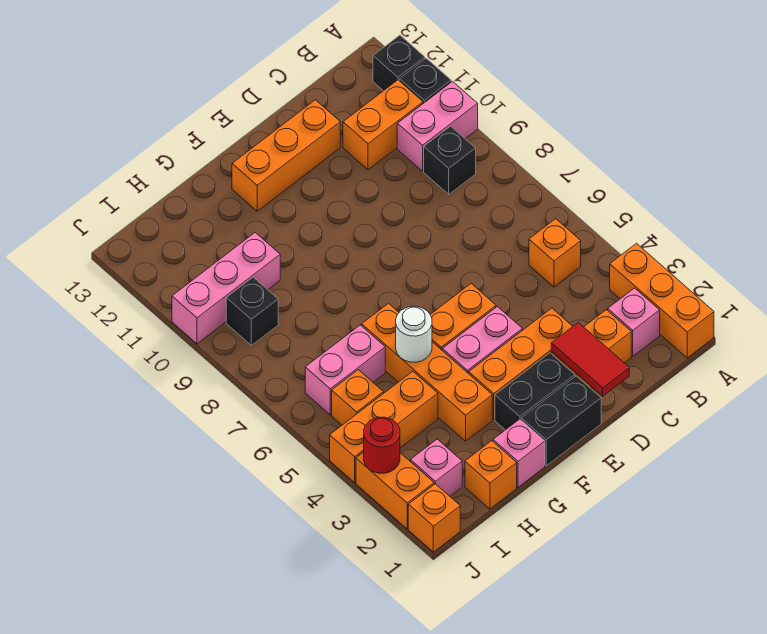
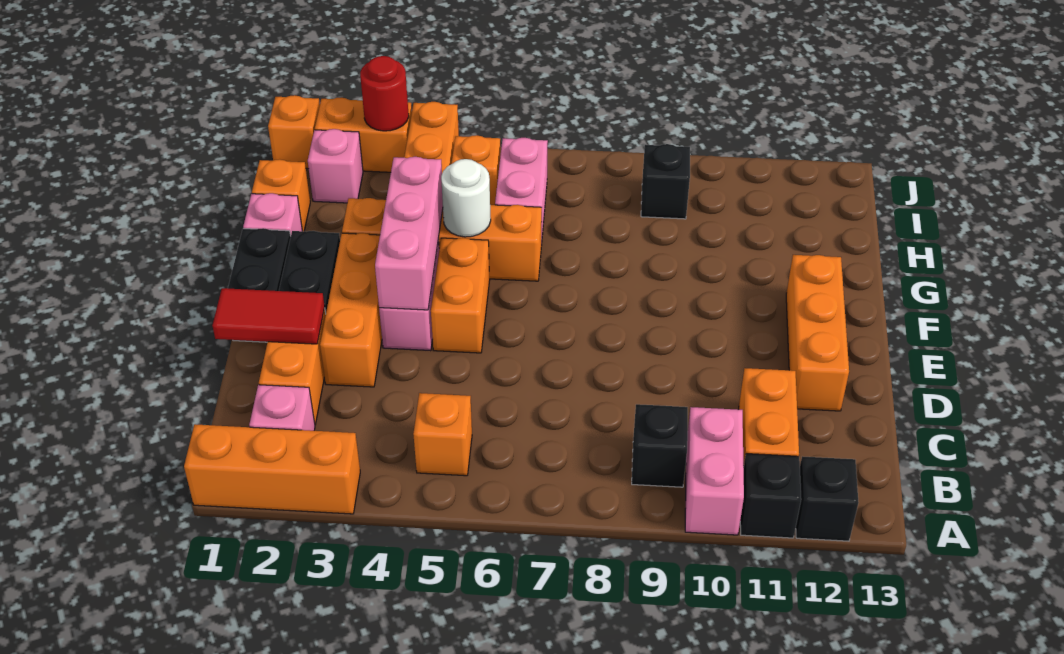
pink brick H10:J10 level 1 -> pink brick E4:G4 level 2

